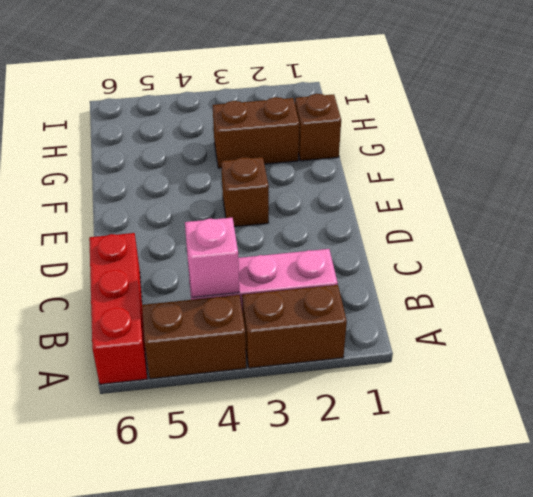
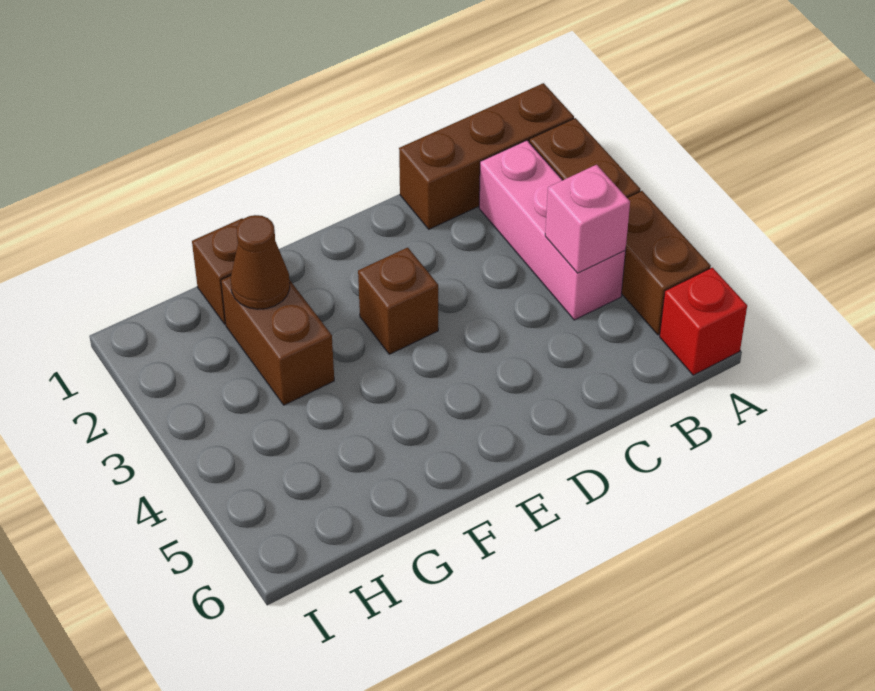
none -> brown brick A1:C1 level 1
red brick A6:C6 level 1 -> red brick A6 level 1
none -> brown cone G2 level 2

